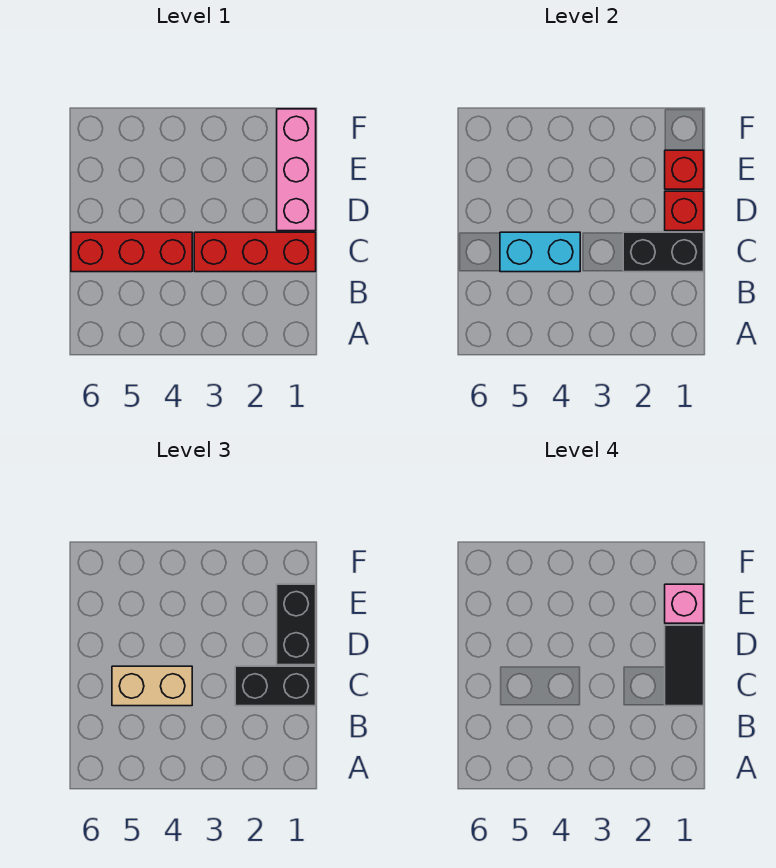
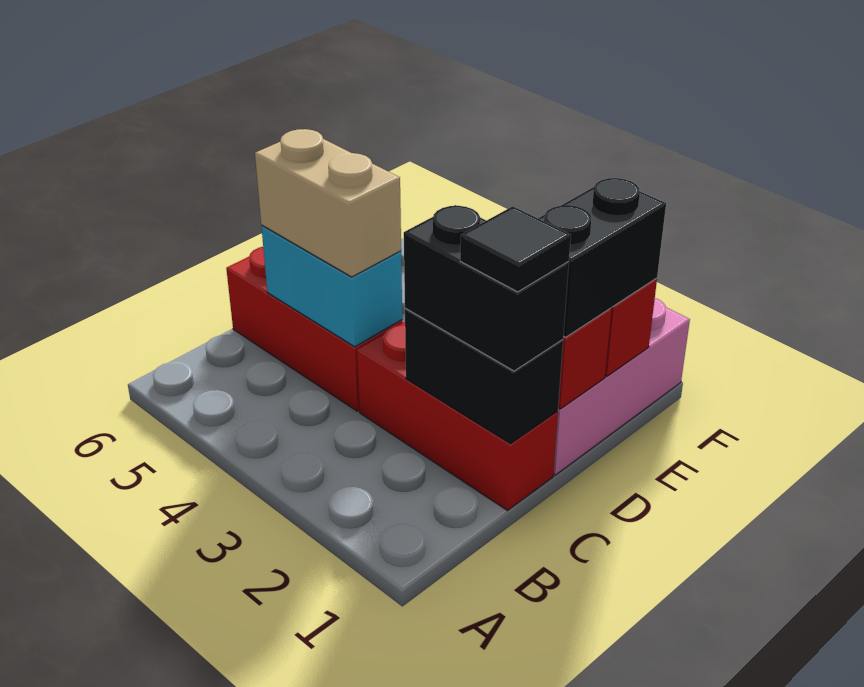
black tile C1:D1 level 4 -> black tile C1 level 4
pink brick E1 level 4 -> none

